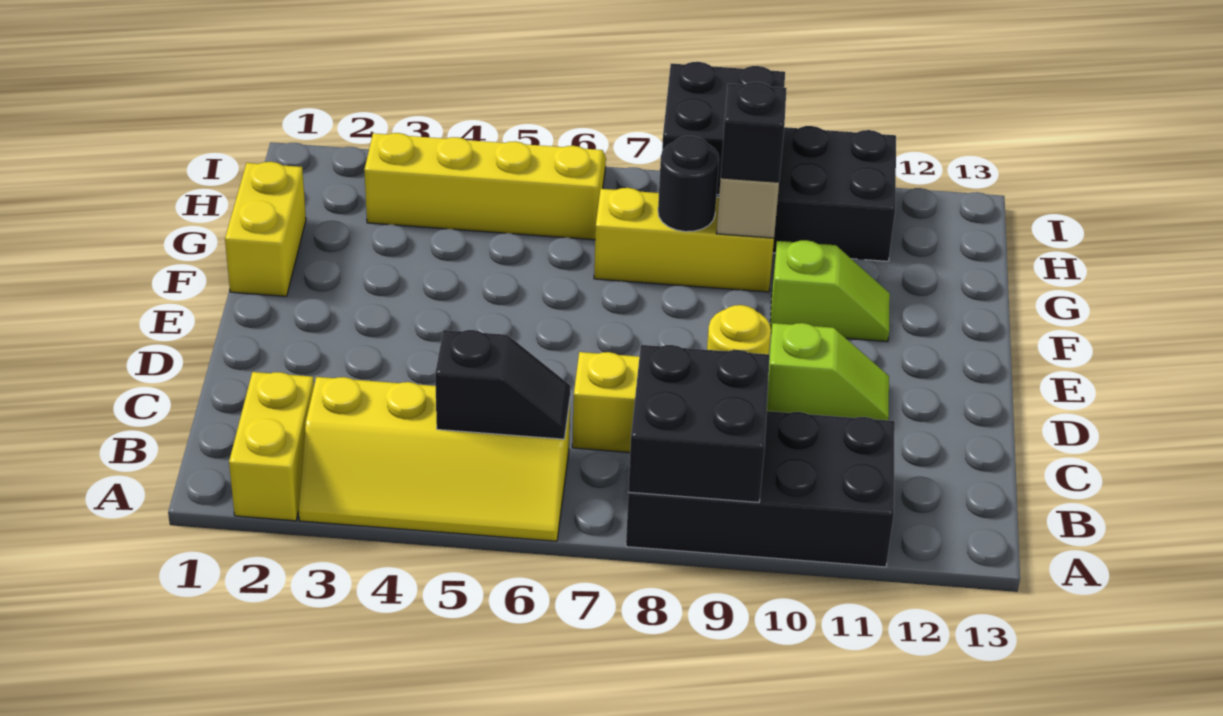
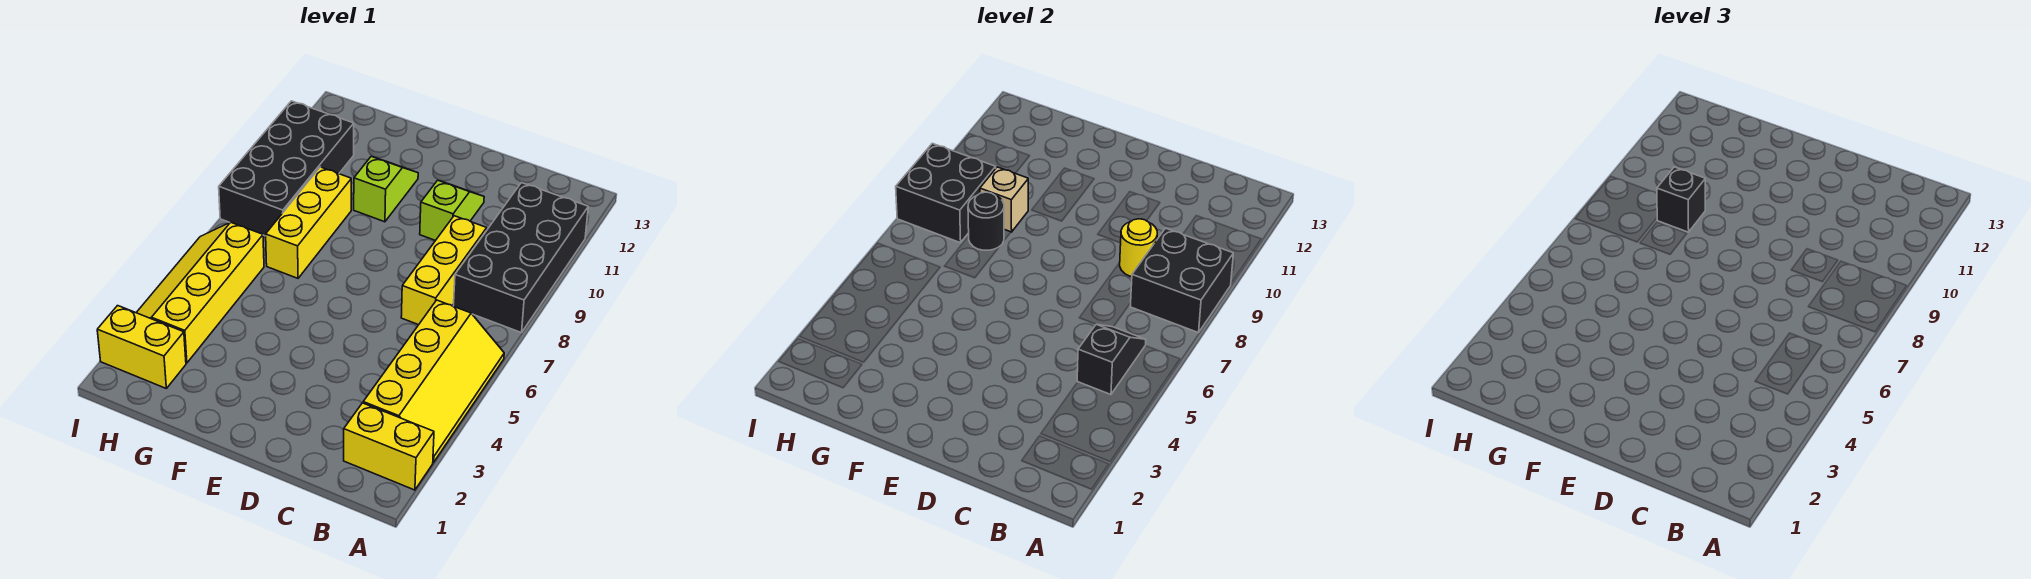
yellow brick F1:G1 level 1 -> yellow brick H2:I2 level 1

